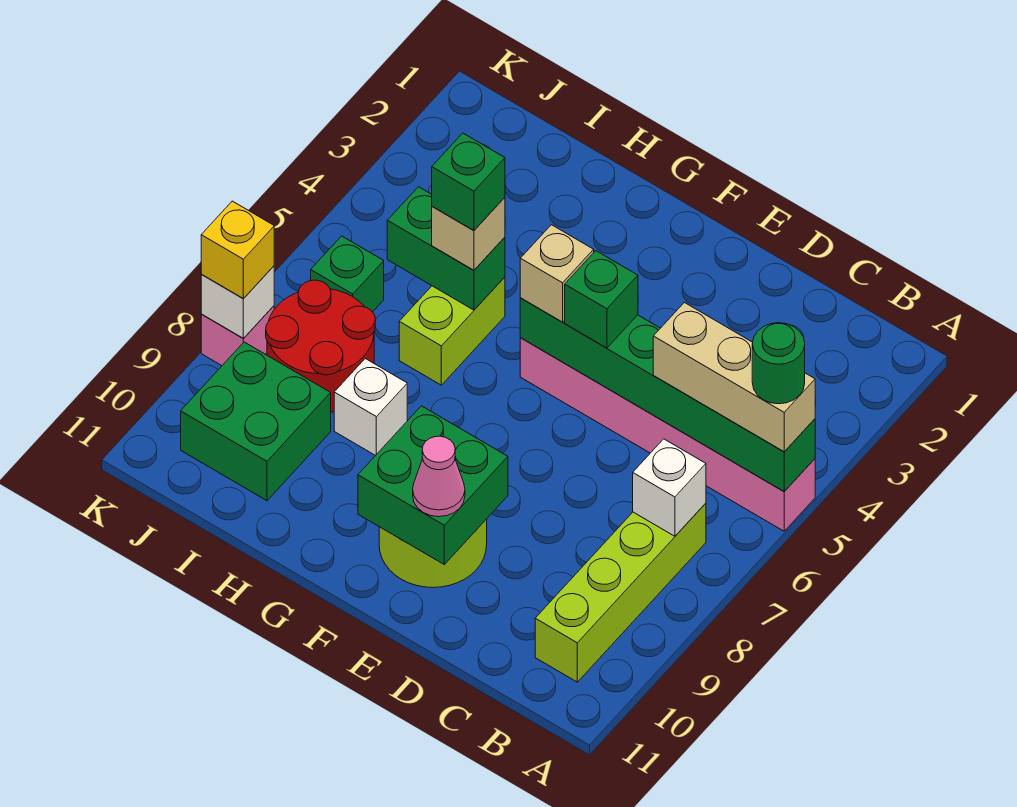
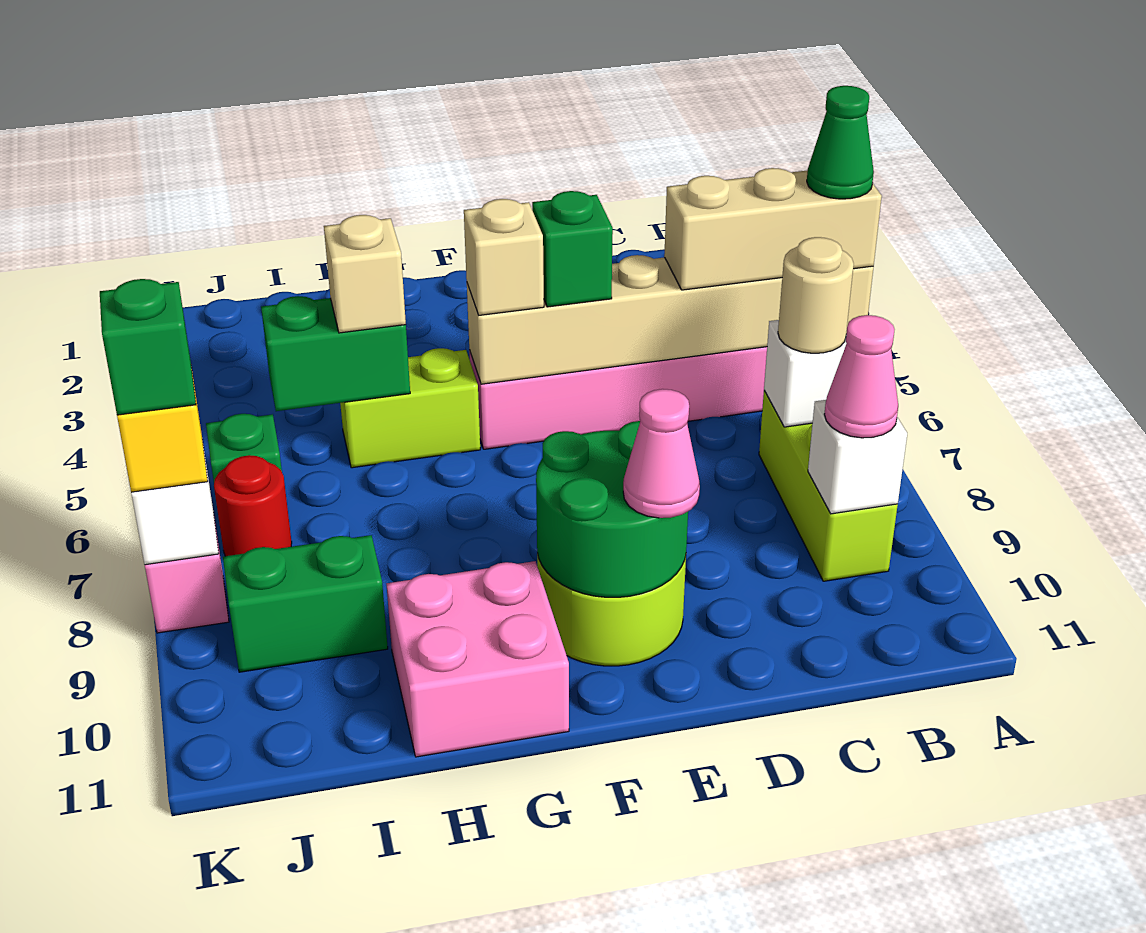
green brick A5:F5 level 2 -> tan brick A5:F5 level 2
green round brick A5 level 4 -> green cone A5 level 4
lime brick B7:B10 level 1 -> lime brick B7:B9 level 1
none -> tan round brick B7 level 3
none -> pink cone B9 level 3
green brick E9:F10 level 2 -> green round brick E9:F10 level 2
none -> pink brick G10:H11 level 1
lime brick H5:H6 level 1 -> lime brick G5:H5 level 1
green brick H5 level 4 -> green brick K8 level 4
white brick H8 level 1 -> white brick B9 level 2
red round brick I7:J8 level 1 -> red round brick J7 level 1
green brick I9:J10 level 1 -> green brick I9:J9 level 1

